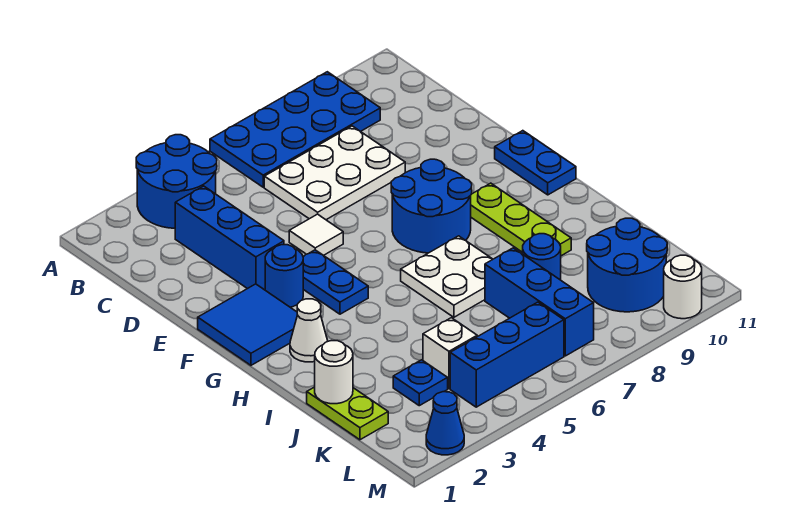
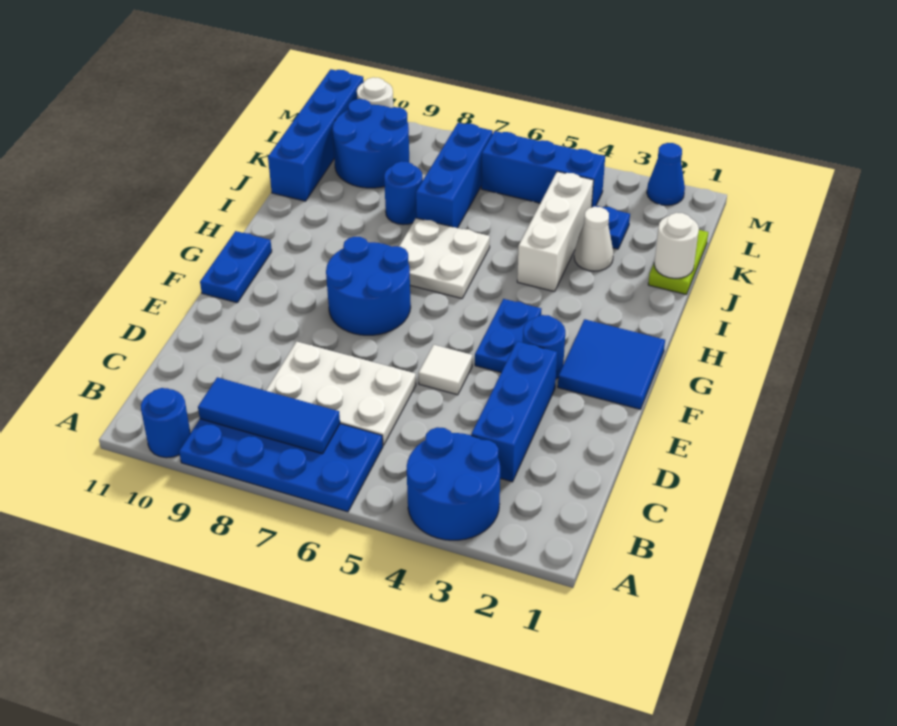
none -> blue round brick A10 level 1
none -> blue tile B7:B9 level 2
lime plate G9:I9 level 1 -> none
white cone H2 level 1 -> white cone J3 level 1
none -> blue brick J11:M11 level 1
white brick K4 level 1 -> white brick I4:K4 level 1

